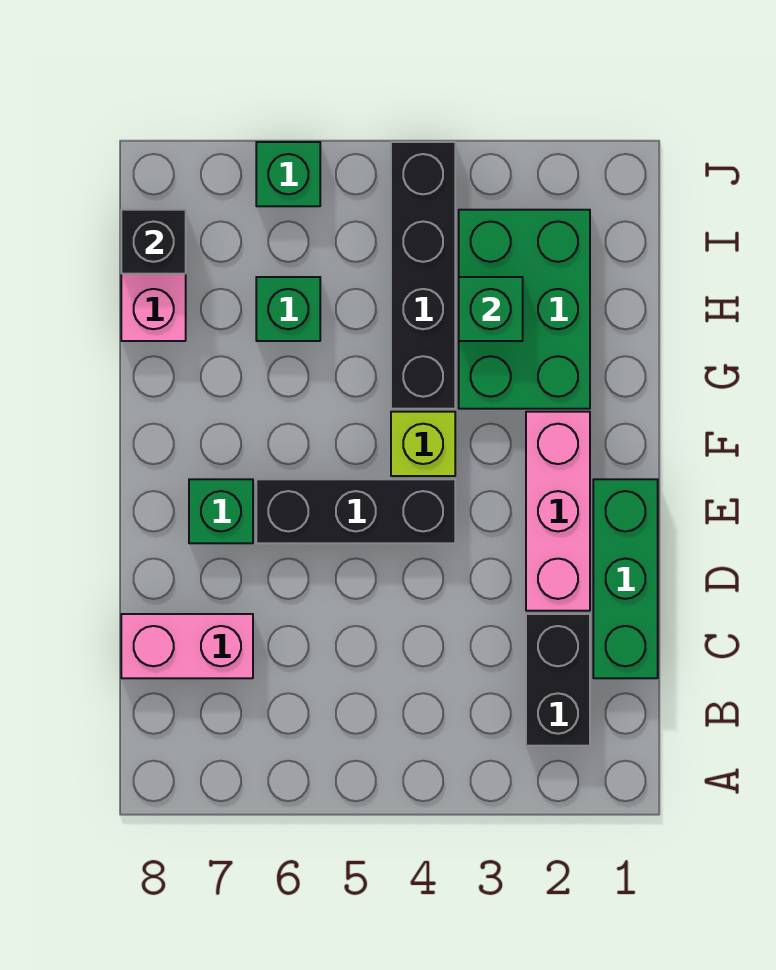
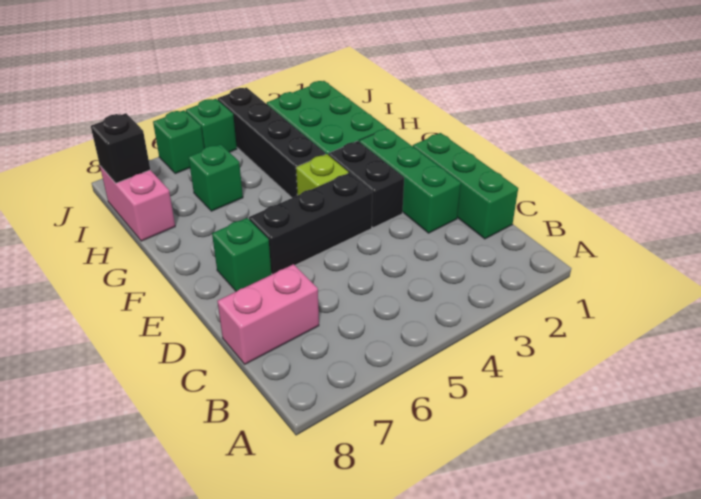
black brick B2:C2 level 1 -> black brick E3:F3 level 1
pink brick D2:F2 level 1 -> green brick D2:F2 level 1
green brick H3 level 2 -> green brick J5 level 1

